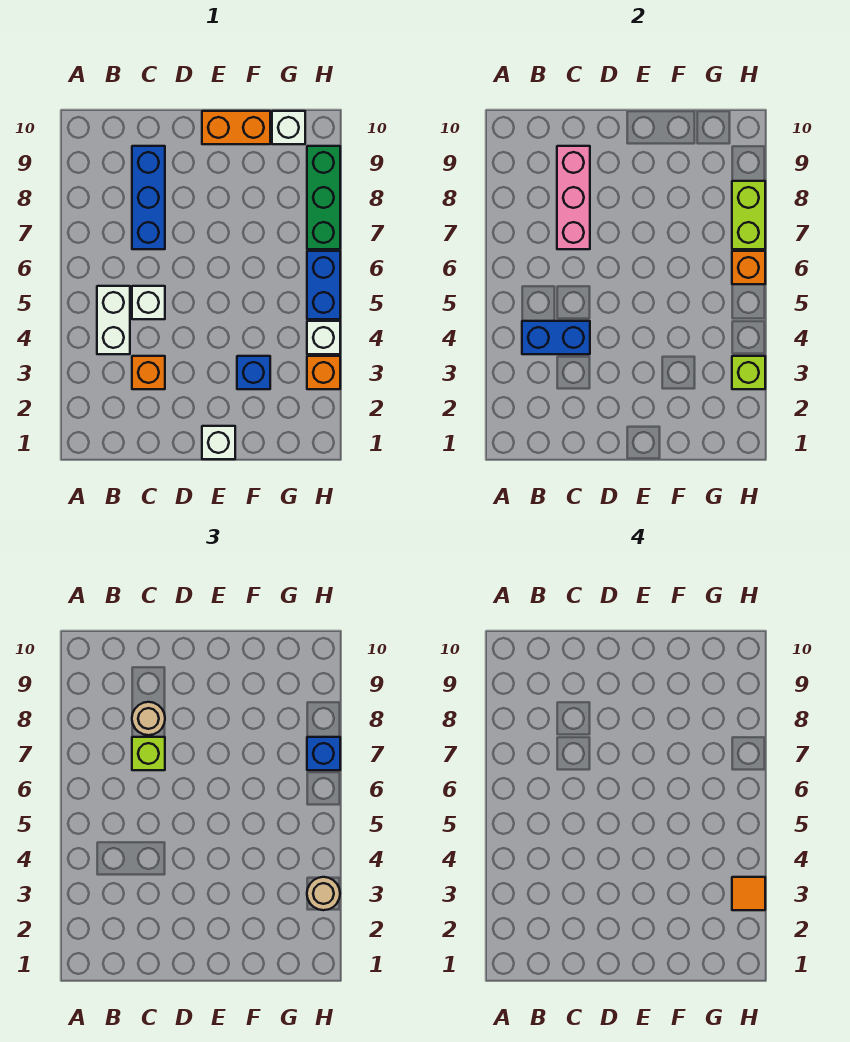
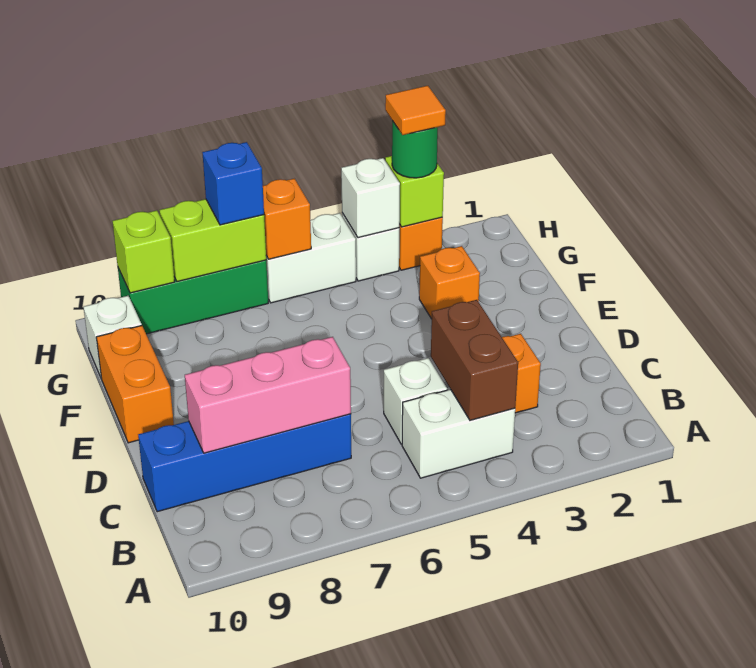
blue brick B4:C4 level 2 -> brown brick B4:C4 level 2
blue brick C7:C9 level 1 -> blue brick C7:C10 level 1
lime brick C7 level 3 -> lime brick H9 level 2
tan round brick C8 level 3 -> none
white brick E1 level 1 -> white brick H4 level 2
blue brick F3 level 1 -> orange brick F3 level 1
tan round brick H3 level 3 -> green round brick H3 level 3
blue brick H5:H6 level 1 -> white brick H5:H6 level 1

